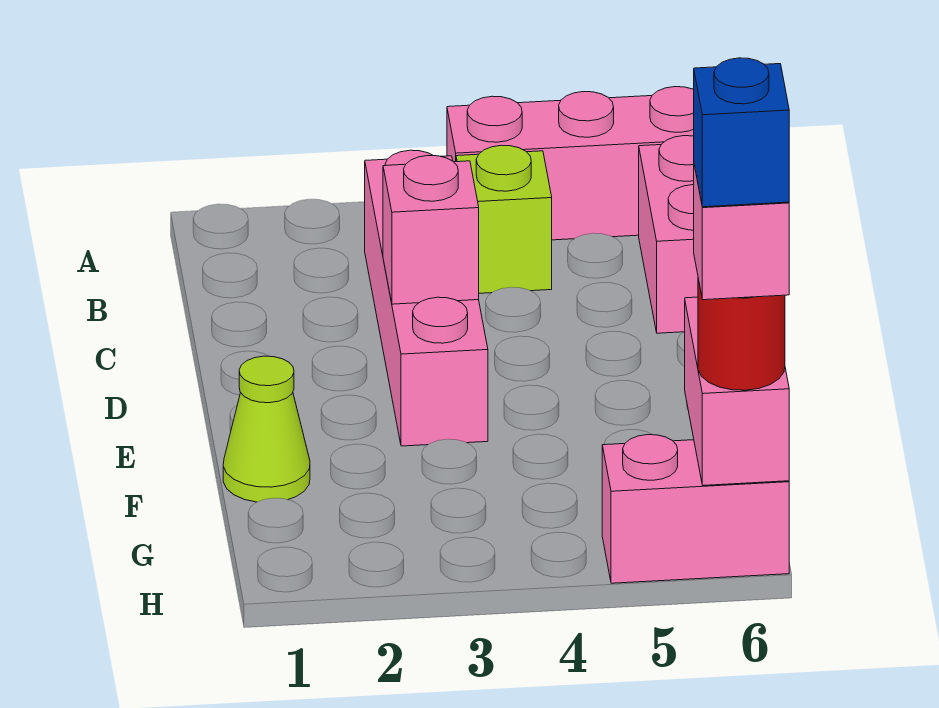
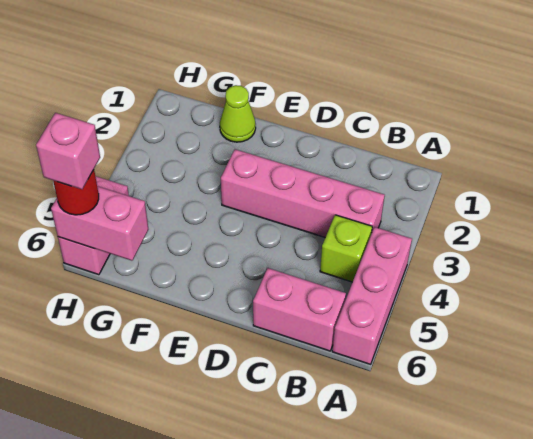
pink brick D3 level 2 -> none
blue brick H6 level 5 -> none

